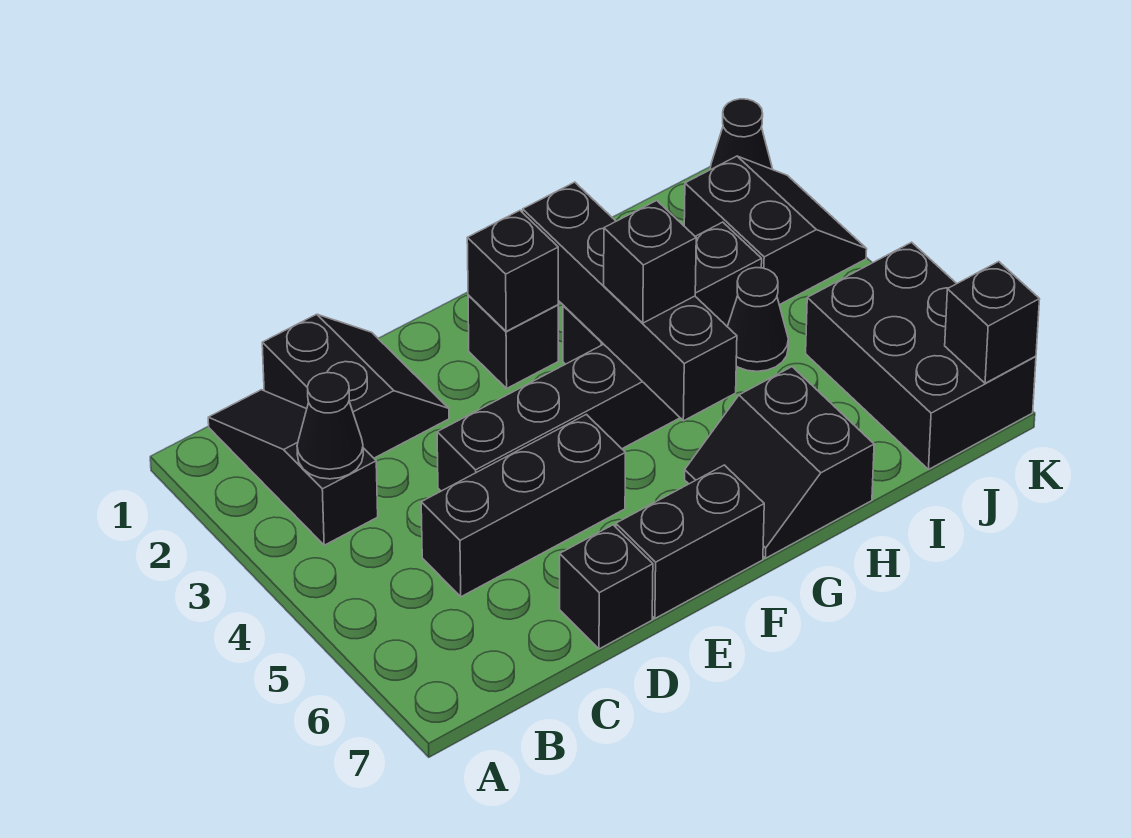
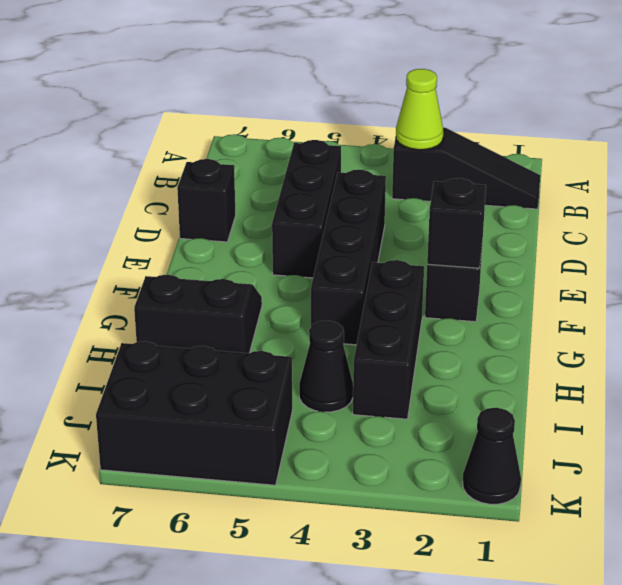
black cone B3 level 2 -> lime cone B3 level 2
black slope C1:D2 level 1 top C -> none
black brick E7:F7 level 1 -> none
black brick G2:G5 level 2 -> none
black brick G4 level 3 -> none
black slope J2:K3 level 1 top J -> none
black brick K7 level 2 -> none

